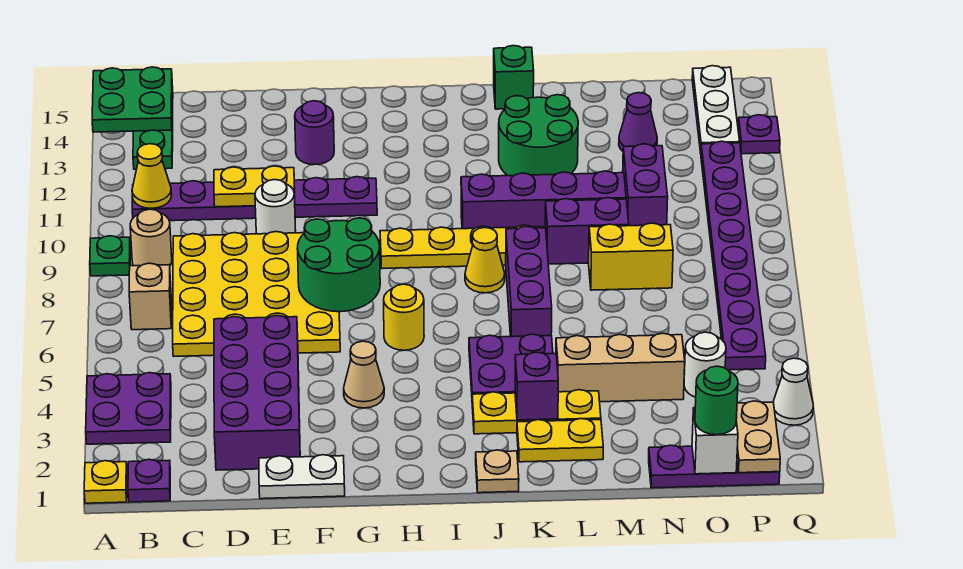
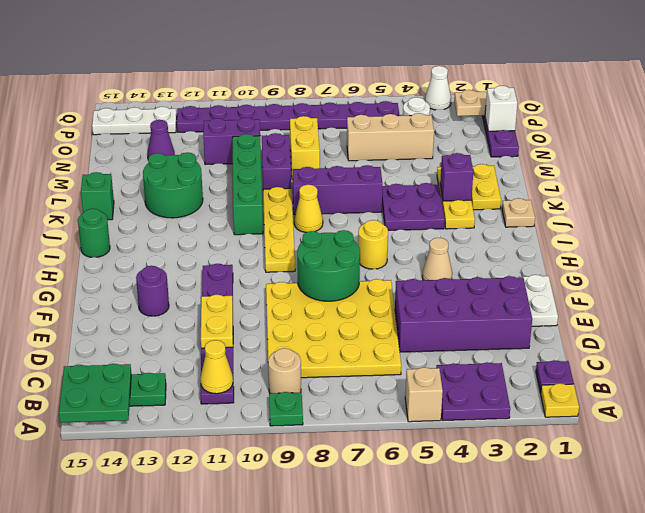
tan brick B7 level 1 -> tan brick A5 level 1
white round brick E10 level 1 -> none
purple brick J10:M10 level 1 -> green brick J10:M10 level 1
tan brick L4:N4 level 1 -> tan brick N4:N6 level 1
green round brick O1 level 3 -> green round brick I15 level 1
purple plate Q13 level 1 -> none

